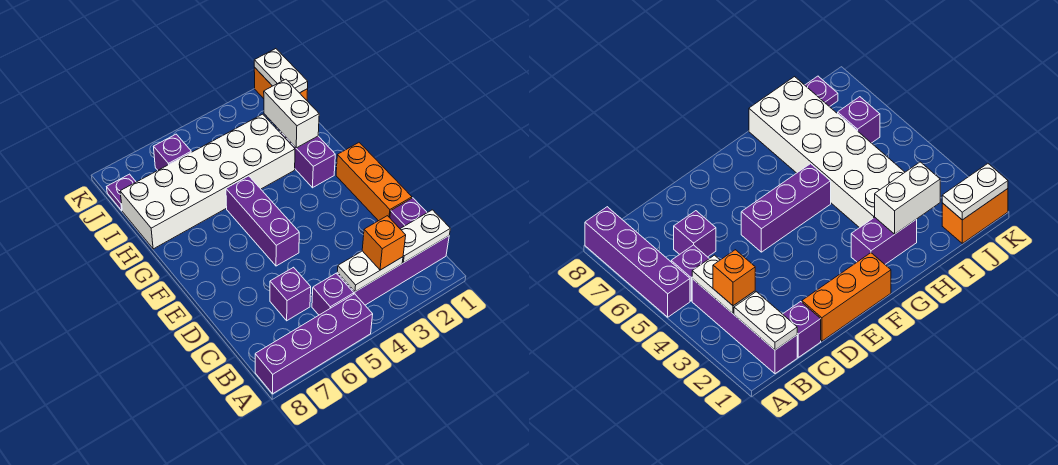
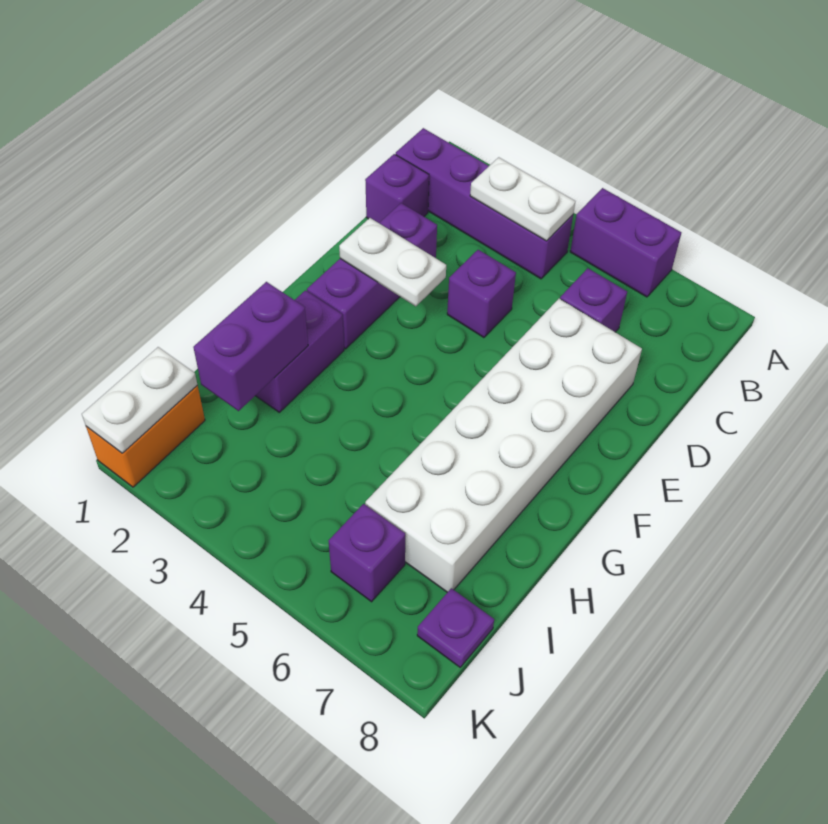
purple brick A5:A8 level 1 -> purple brick A5:A6 level 1
white plate B1:B2 level 2 -> white plate E2:E3 level 2
orange brick B3 level 3 -> none
purple brick B5 level 1 -> purple brick D4 level 1
orange brick D1:F1 level 1 -> none
purple brick E5:G5 level 1 -> purple brick D2:F2 level 1
white brick H2:I2 level 2 -> purple brick H2:I2 level 2
white brick H3:I8 level 1 -> white brick D6:I7 level 1

